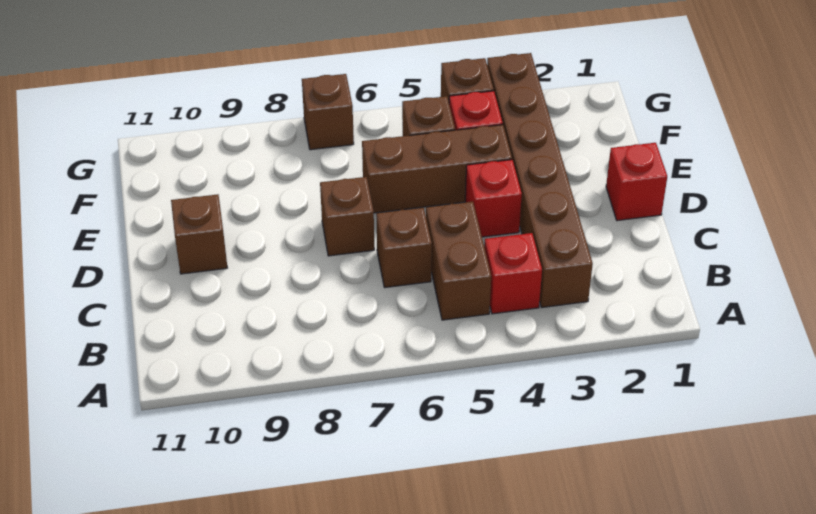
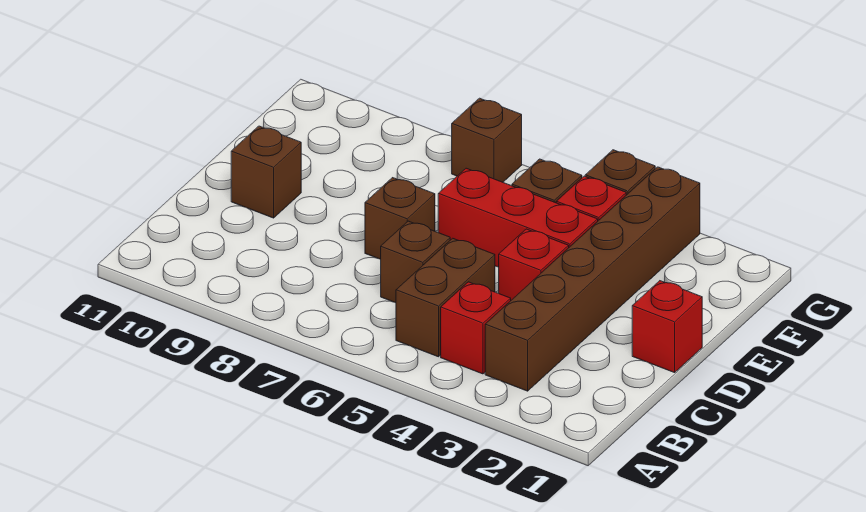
brown brick E4:E6 level 1 -> red brick E4:E6 level 1

